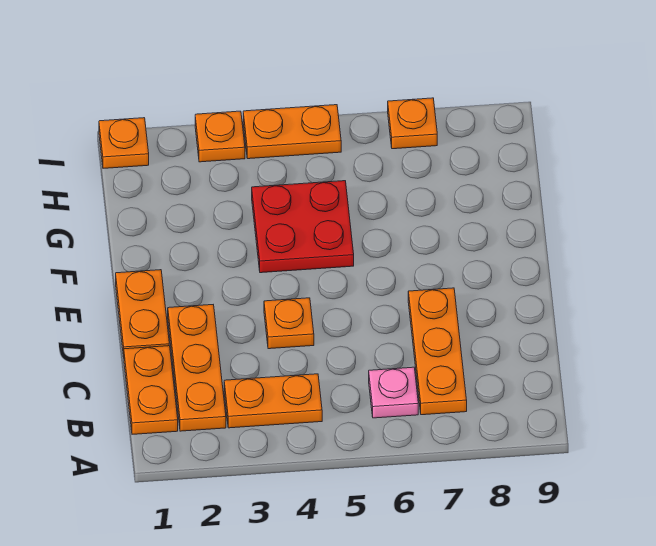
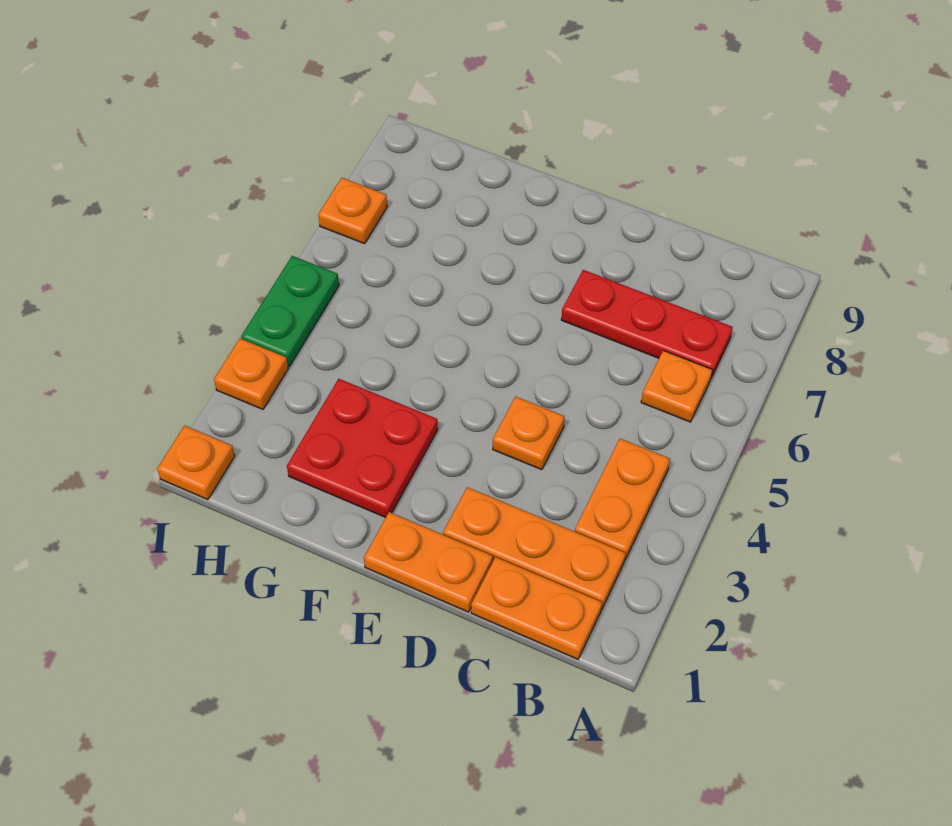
pink plate B6 level 1 -> orange plate B6 level 1
orange plate B7:D7 level 1 -> red plate B7:D7 level 1
red plate F4:G5 level 1 -> red plate F2:G3 level 1
orange plate I4:I5 level 1 -> green plate I4:I5 level 1

